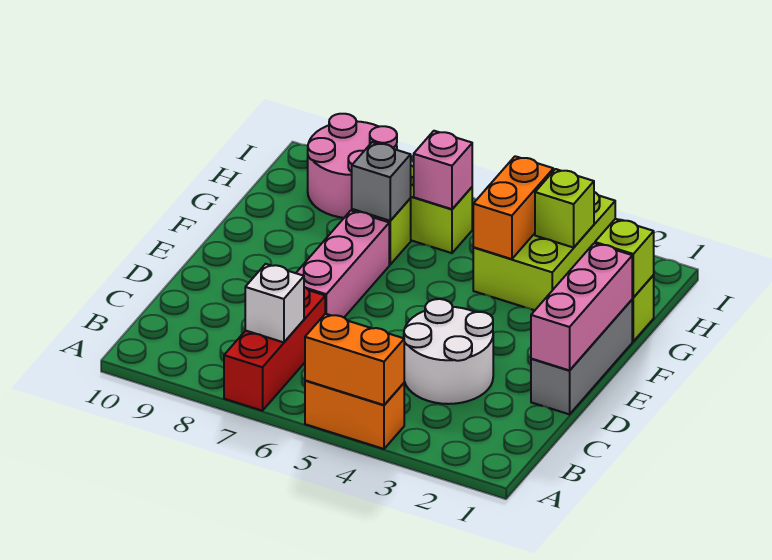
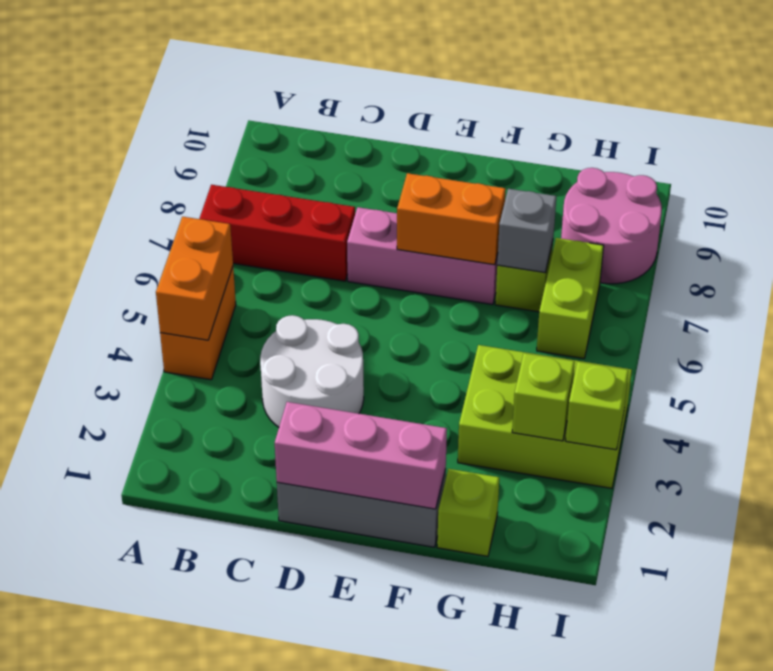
white brick B7 level 2 -> none
lime brick G1 level 2 -> lime brick I3 level 2
orange brick G4:H4 level 2 -> orange brick E7:F7 level 2
pink brick H6 level 2 -> none

